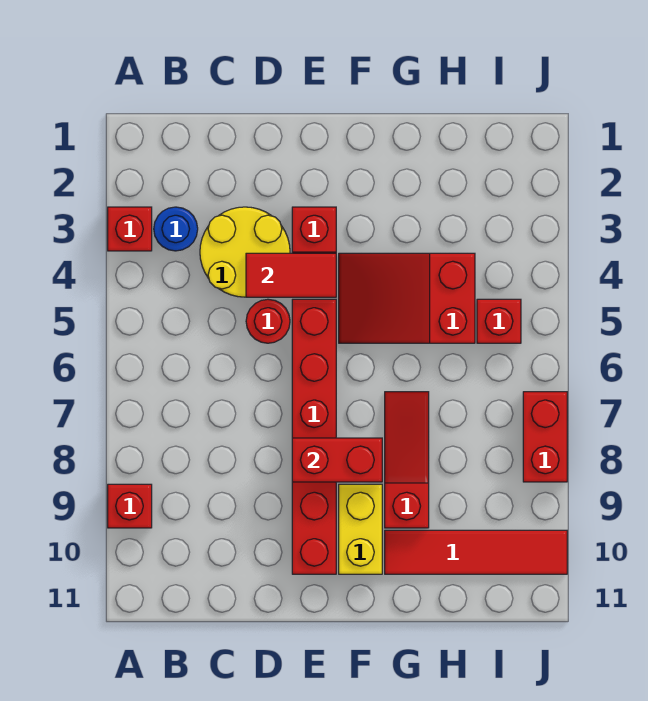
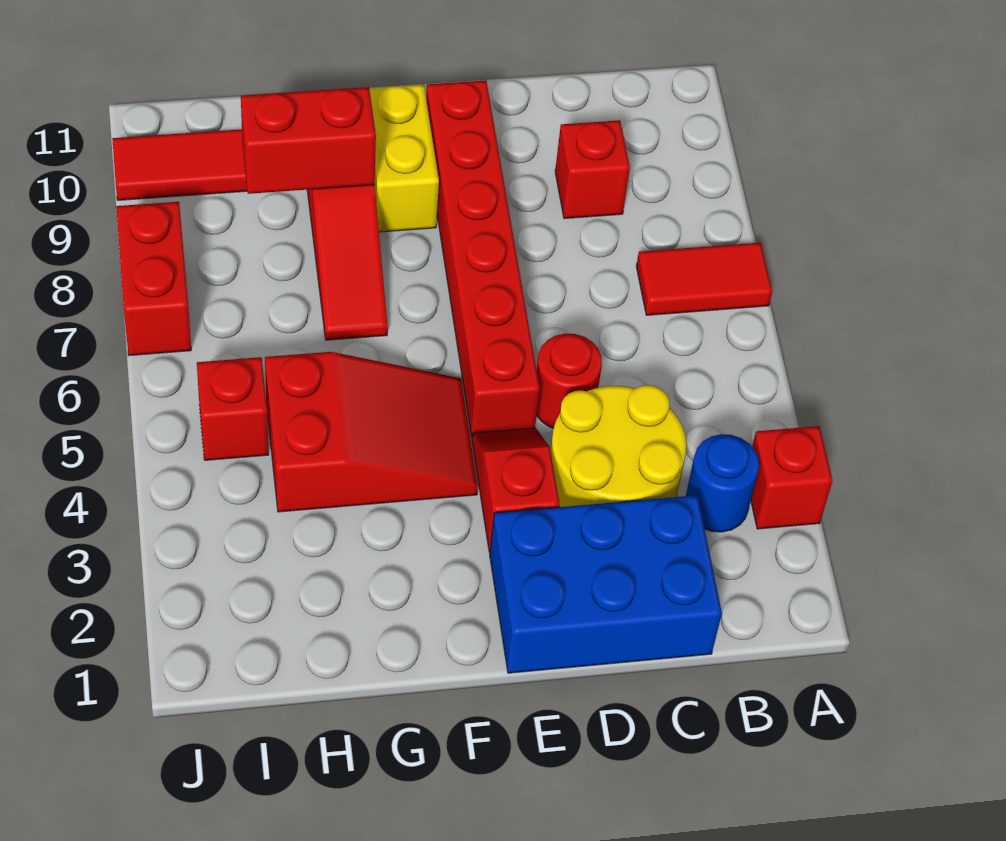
red brick A9 level 1 -> red brick C9 level 1
none -> blue brick C1:E2 level 1
red tile D4:E4 level 2 -> red tile A7:B7 level 1
red brick E8:F8 level 2 -> red brick G9:H9 level 2

